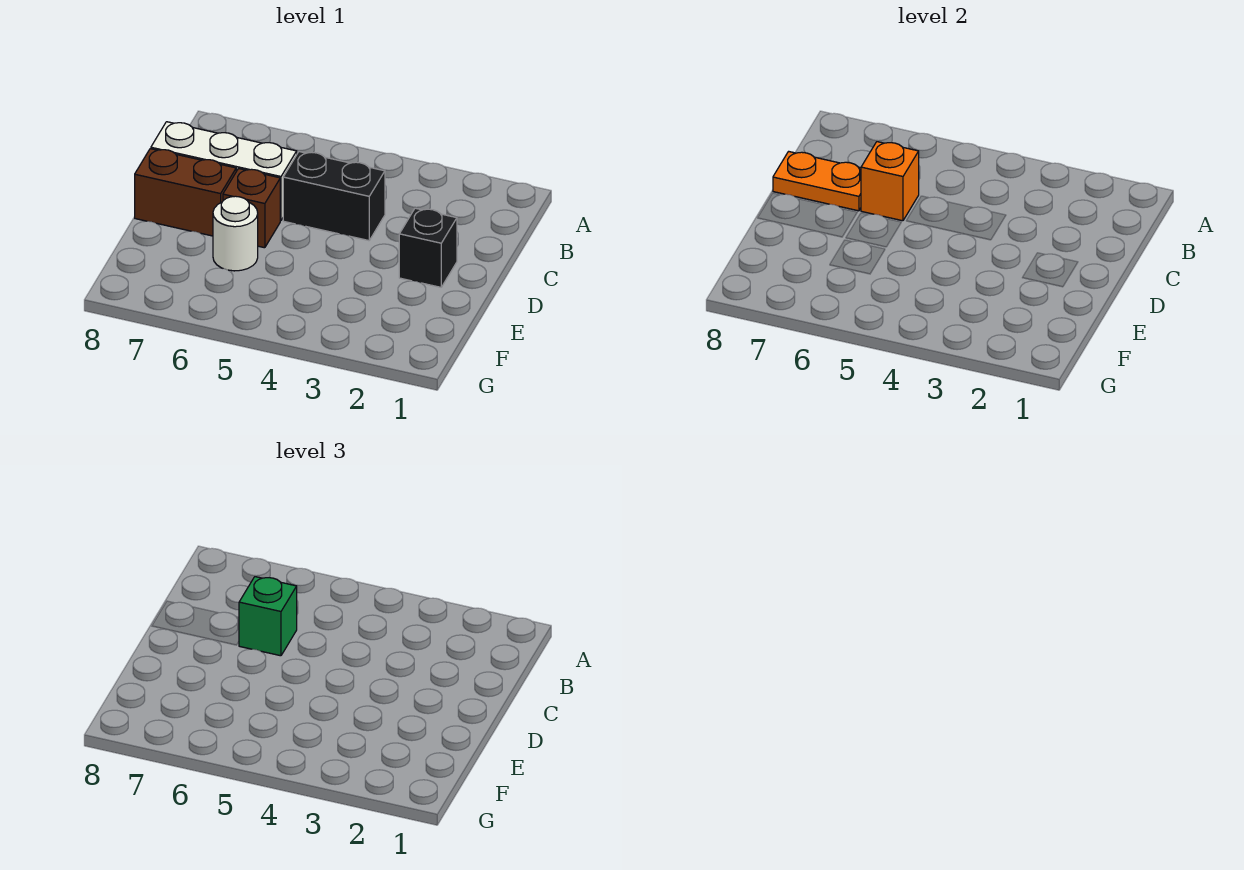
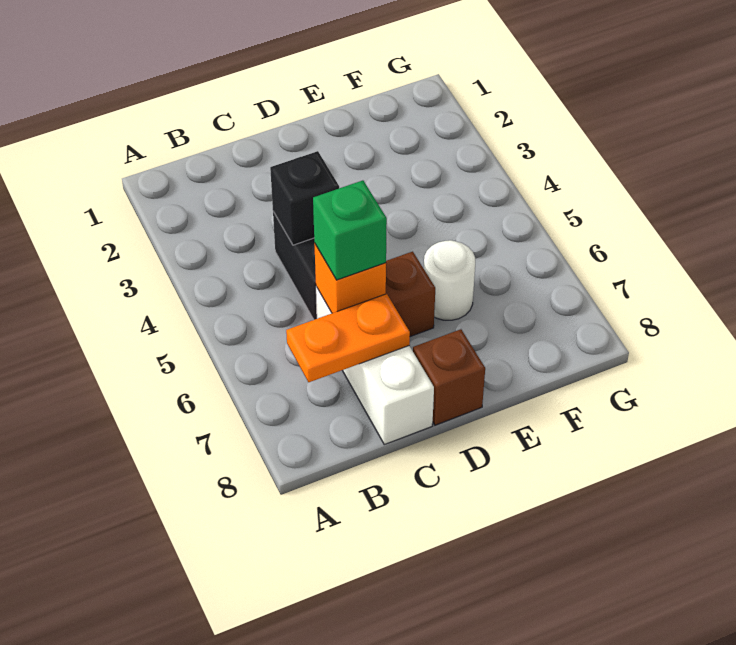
orange plate C7:C8 level 2 -> orange plate B7:C7 level 2
black brick D2 level 1 -> black brick C4 level 2
brown brick D7:D8 level 1 -> brown brick D8 level 1

